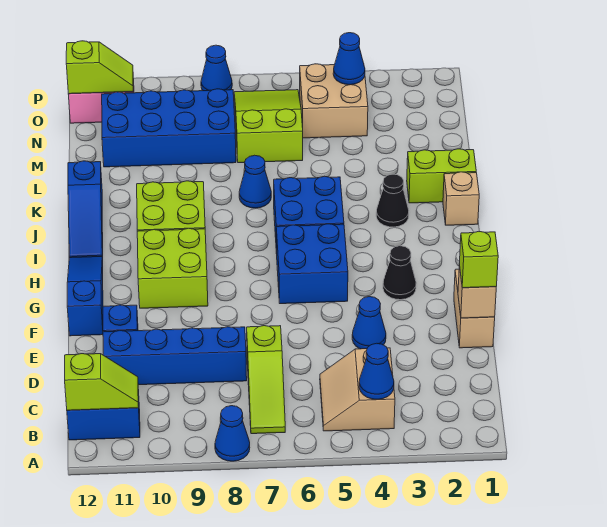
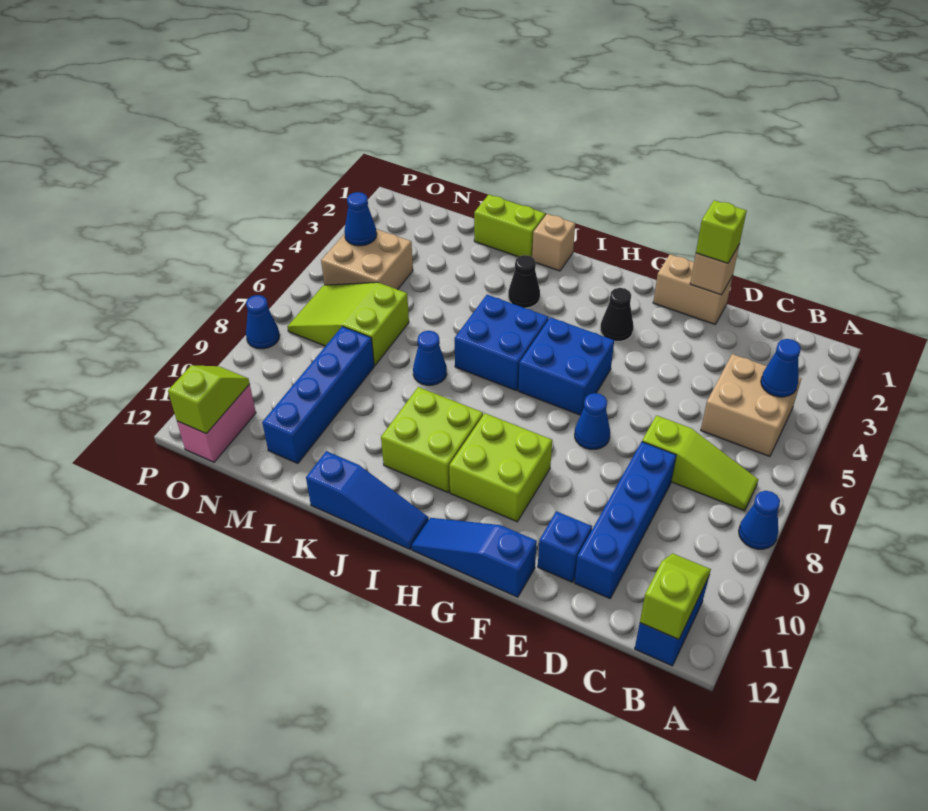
tan slope B4:C5 level 1 top 4 -> tan brick B4:C5 level 1
blue cone E4 level 1 -> blue cone F7 level 1
lime brick K1:K2 level 1 -> lime brick K1:L1 level 1
blue brick M8:N11 level 1 -> blue brick M8:M11 level 1

